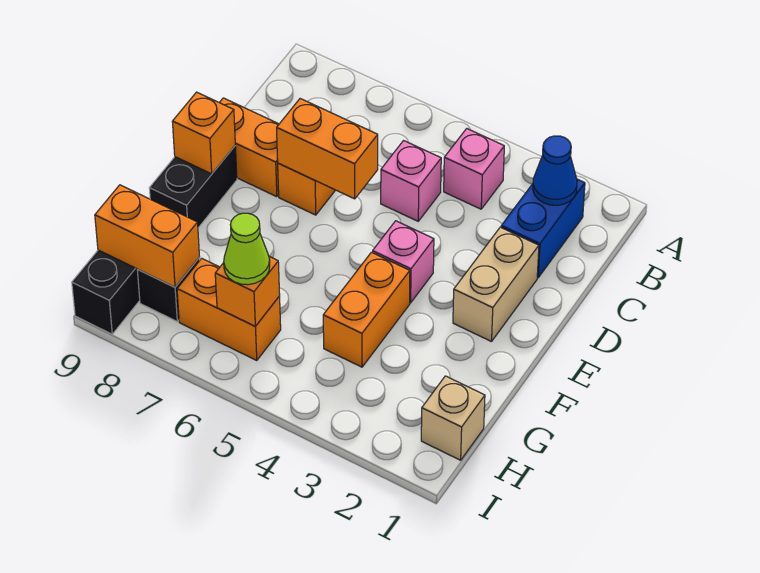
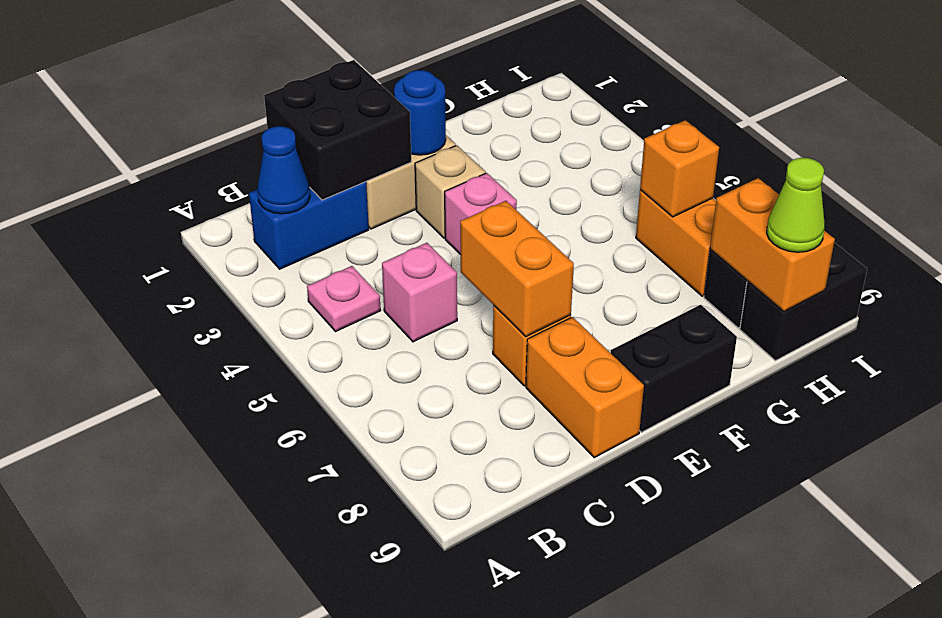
pink brick B4 level 1 -> pink plate B4 level 1
none -> black brick C1:D2 level 2
none -> blue round brick E2 level 2
orange brick E9 level 2 -> none
orange brick F4:G4 level 1 -> none
tan brick H1 level 1 -> tan brick E3 level 1
lime cone H6 level 3 -> lime cone H9 level 3

